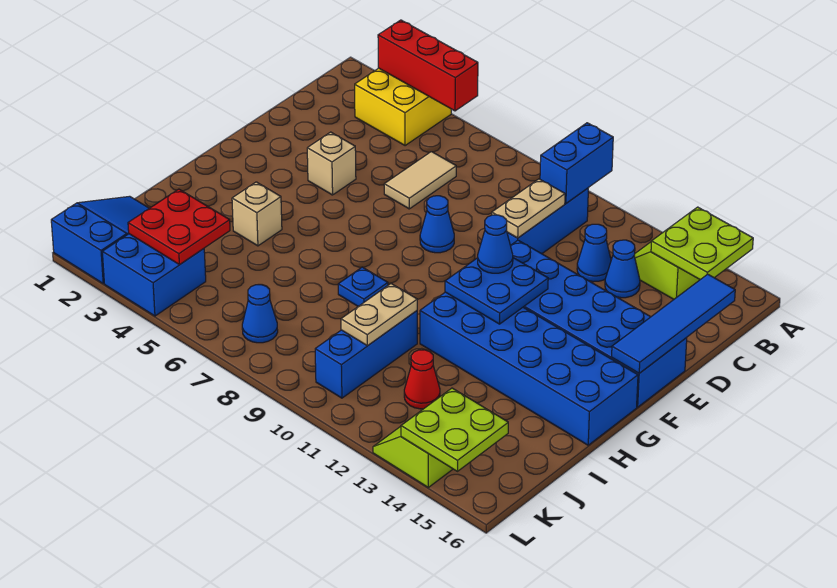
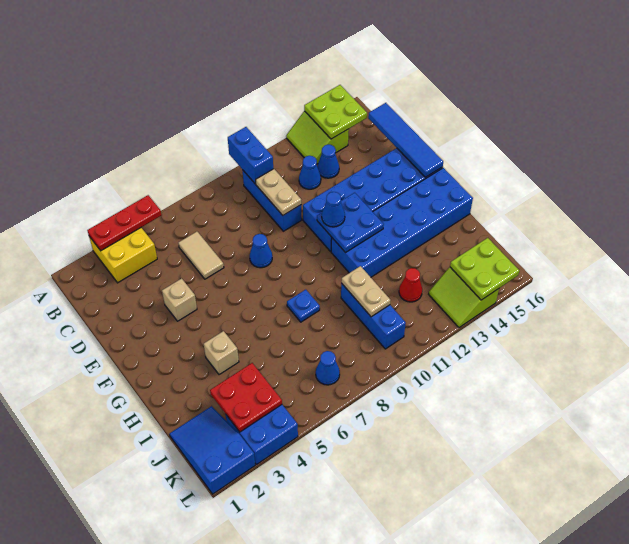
red brick A3:A5 level 2 -> red plate A3:A5 level 2

